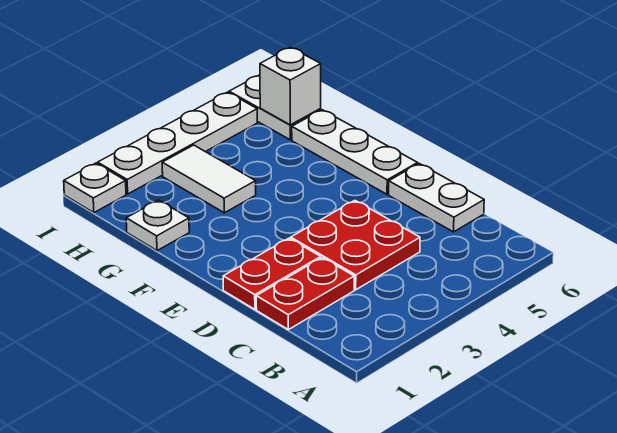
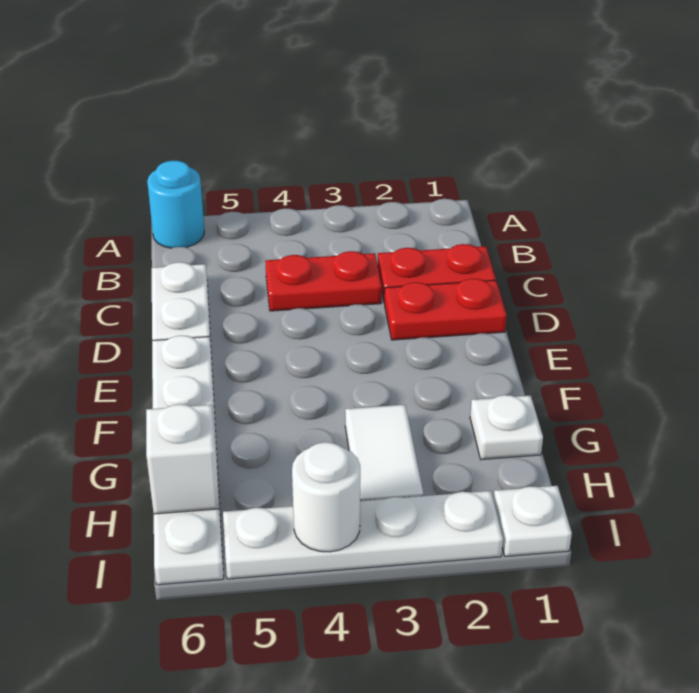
none -> cyan round brick A6 level 1
red plate C3:D4 level 1 -> red plate C3:C4 level 1
none -> white round brick I4 level 2

